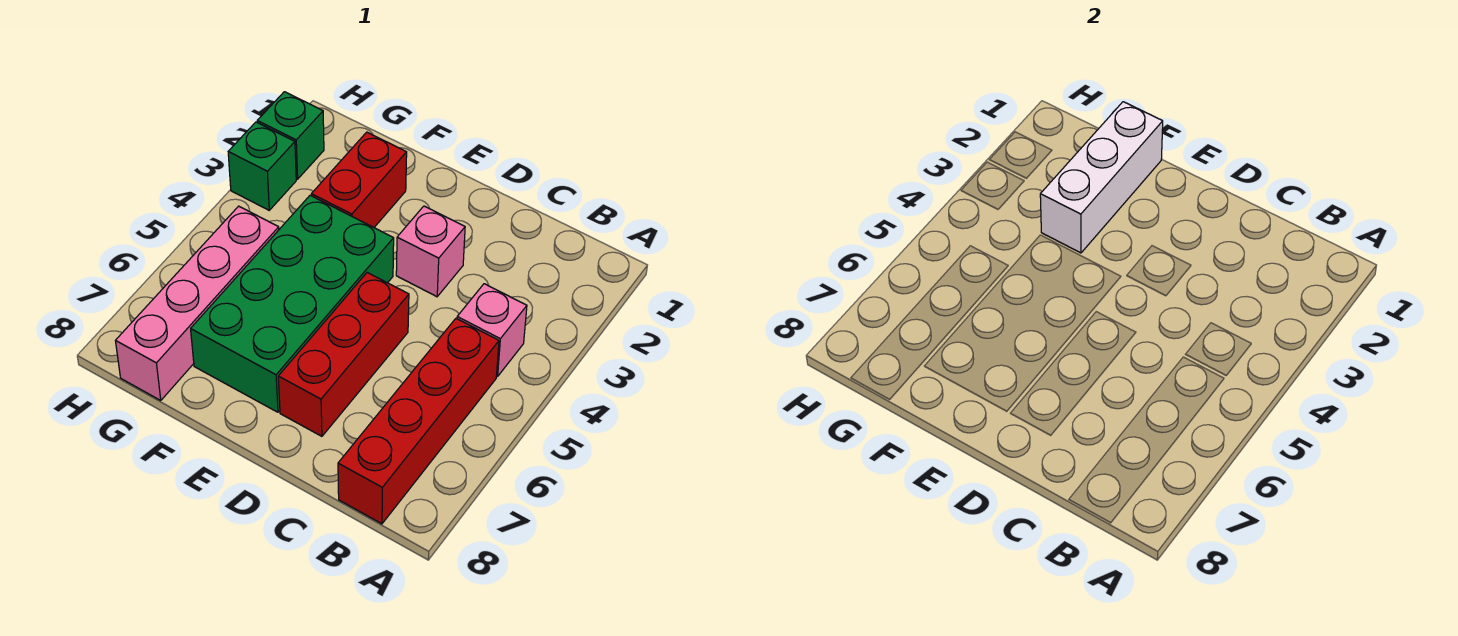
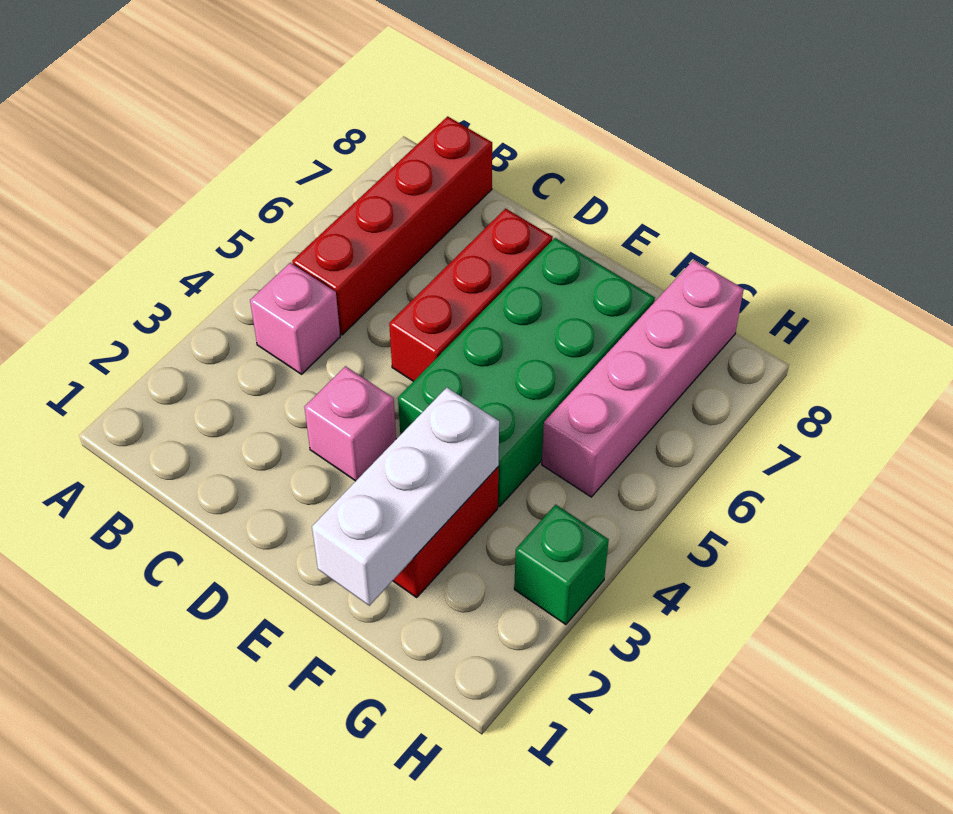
green brick H2 level 1 -> none

